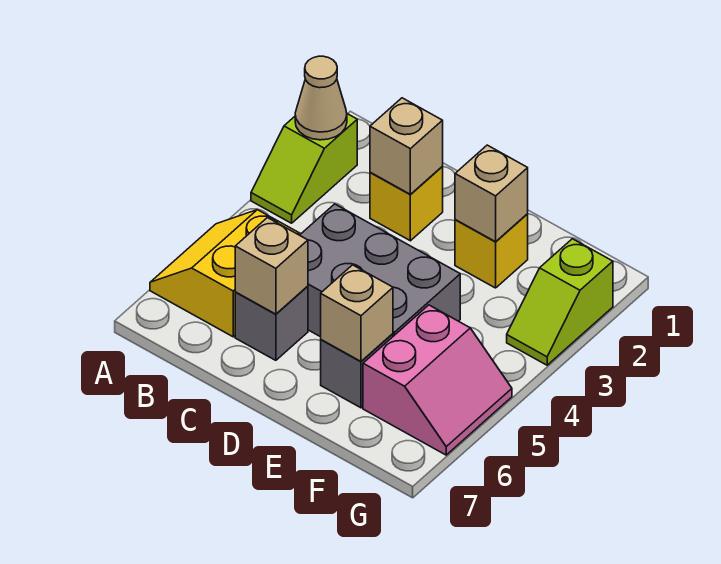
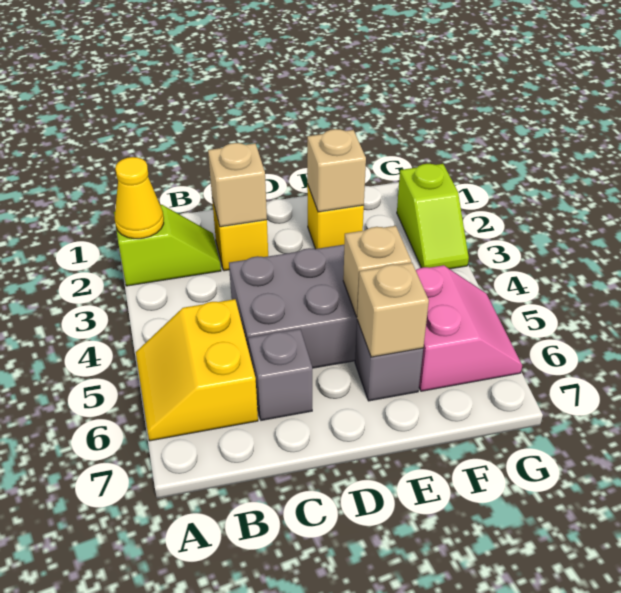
lime slope A2:A3 level 1 top 2 -> lime slope A2:B2 level 1 top A
tan cone A2 level 2 -> yellow cone A2 level 2
tan brick C6 level 2 -> tan brick E5 level 2

